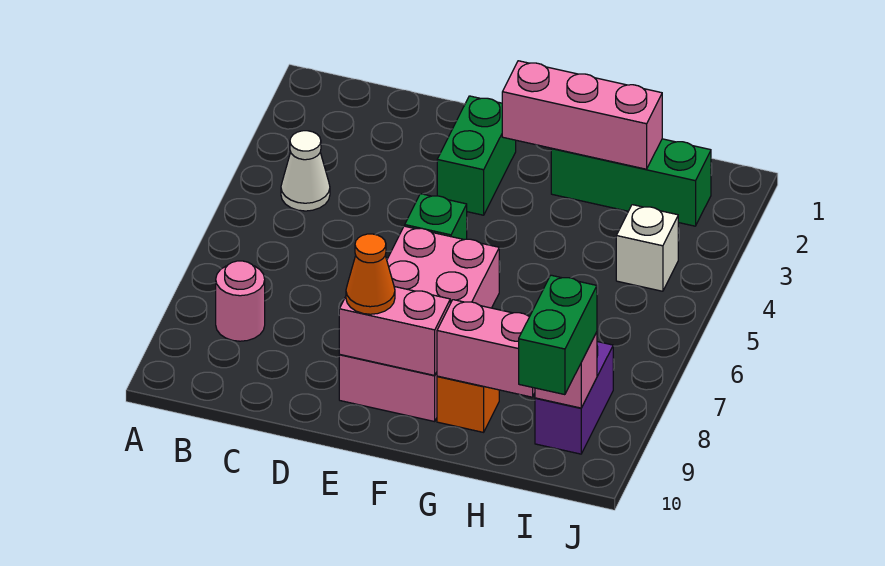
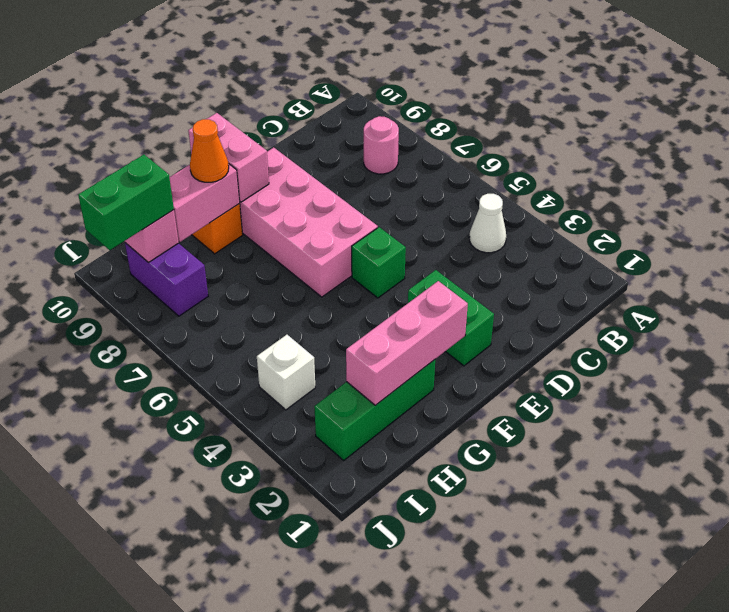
pink brick E9:F9 level 2 -> pink brick F9:F10 level 2
orange cone E9 level 3 -> orange cone G9 level 3
green brick I9:I10 level 3 -> green brick I9:J9 level 3

